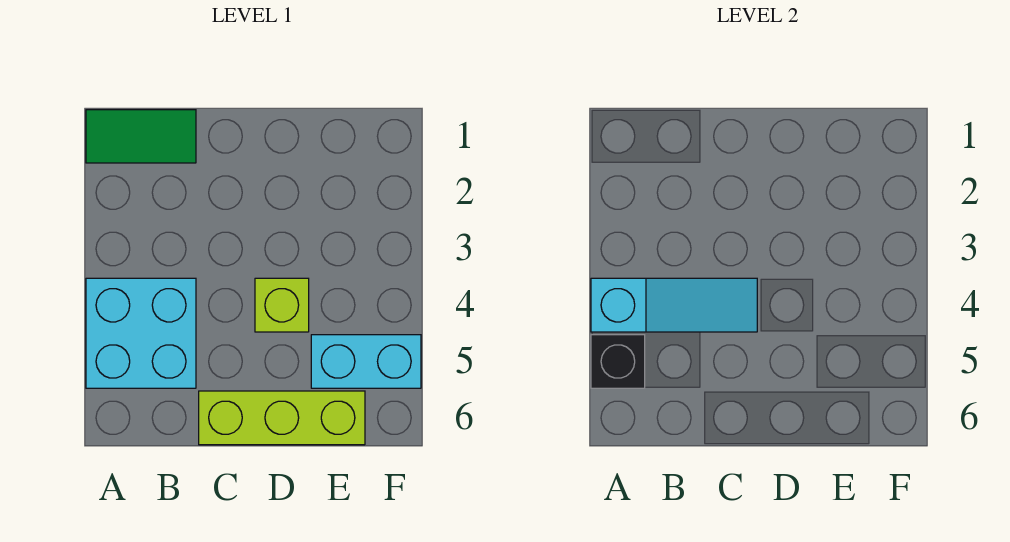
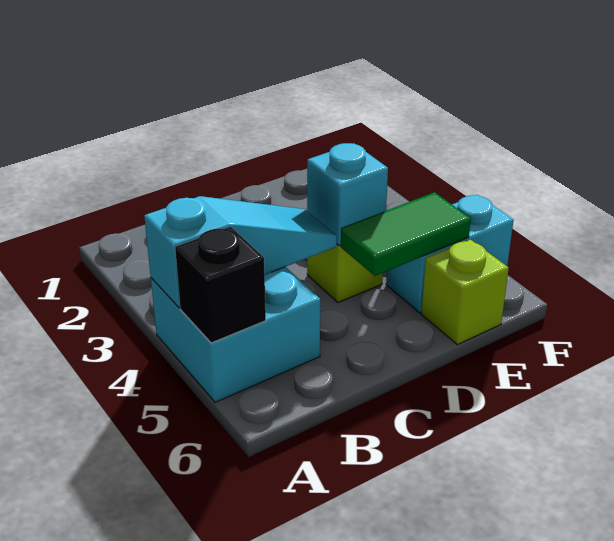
green tile A1:B1 level 1 -> green tile D5:E5 level 2
lime brick C6:E6 level 1 -> lime brick E6 level 1
none -> cyan brick D4 level 2

